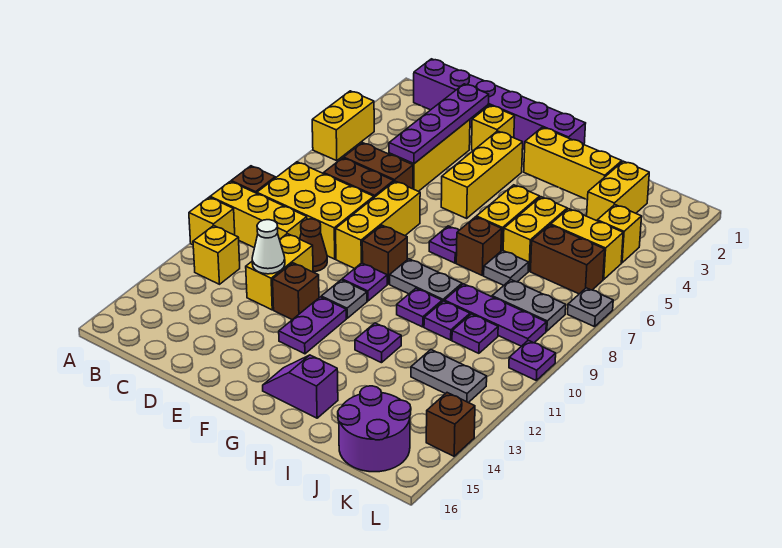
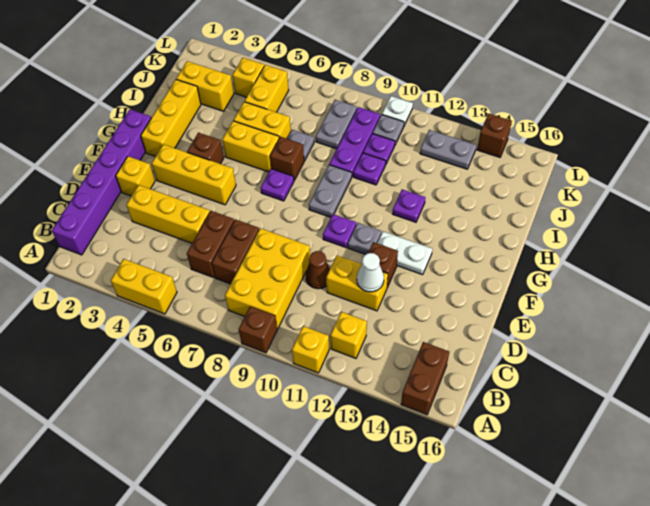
yellow brick A10:C10 level 1 -> none
purple plate D2:D5 level 2 -> none
yellow brick E7:E9 level 1 -> none
brown brick F9 level 1 -> brown brick G4 level 1
purple plate F12:F13 level 1 -> white plate F12:F13 level 1
purple slope G15:H15 level 1 top H -> none
purple plate H10 level 1 -> none
brown brick J6:K6 level 1 -> brown brick A15:B15 level 1
grey plate J12:K12 level 1 -> grey plate K12:K13 level 1
purple round brick J15:K16 level 1 -> none
grey plate L7 level 1 -> grey plate K10 level 1
purple plate L10 level 1 -> white plate L10 level 1

